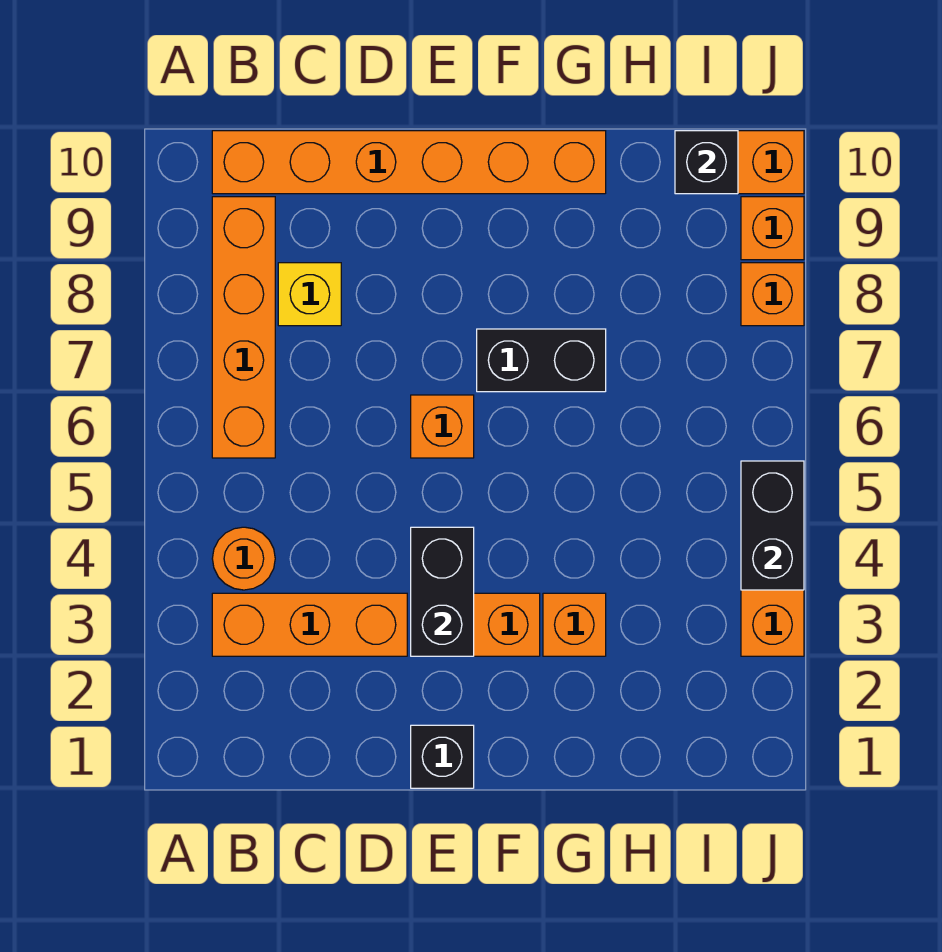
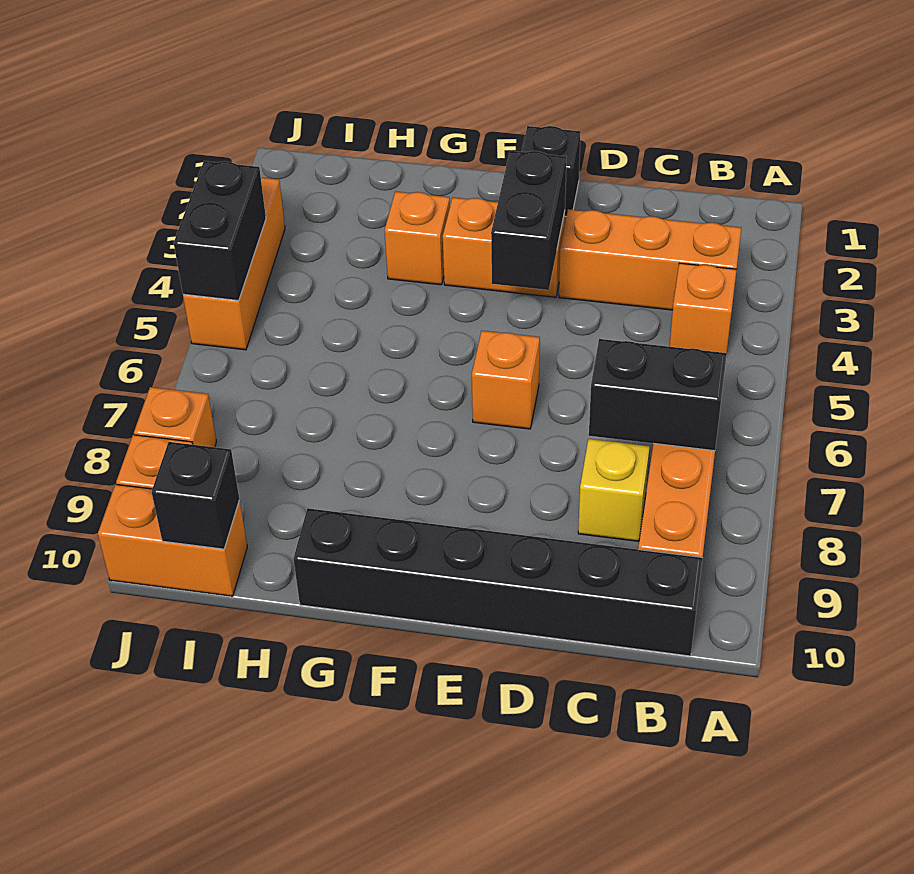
orange round brick B4 level 1 -> orange brick B4 level 1
orange brick B10:G10 level 1 -> black brick B10:G10 level 1
black brick F7:G7 level 1 -> black brick B7:C7 level 2

